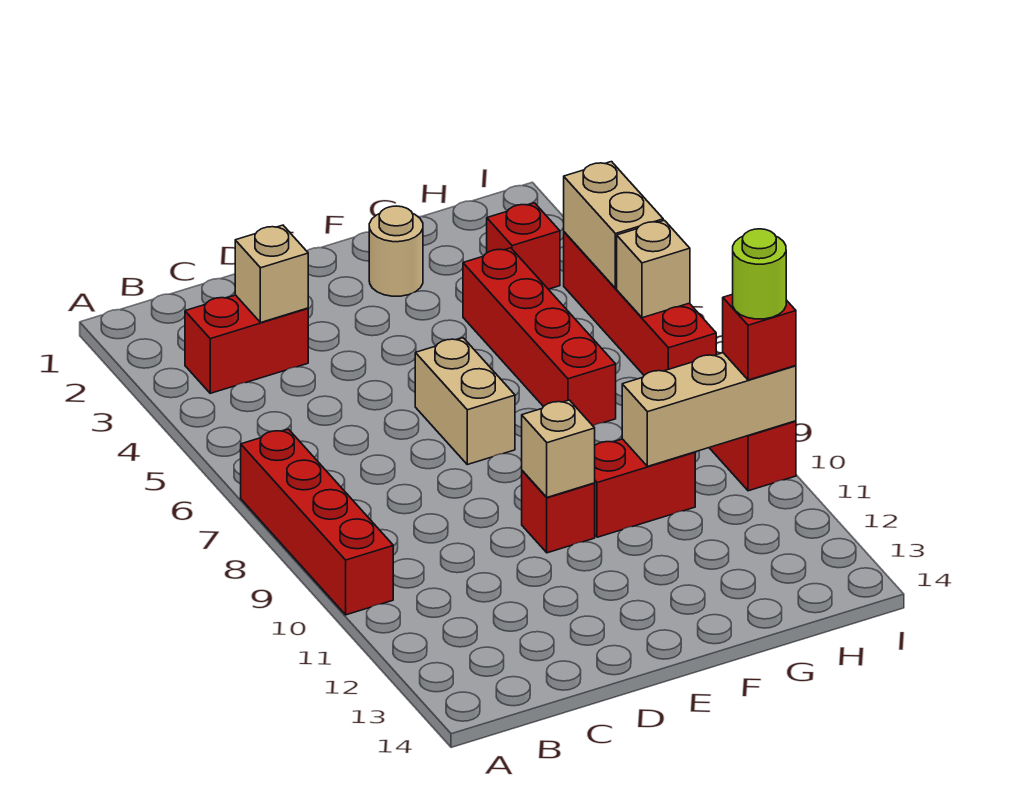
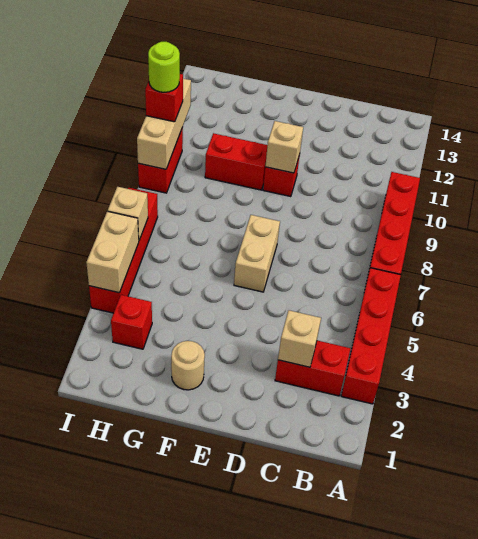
red brick G4:G7 level 1 -> red brick A3:A6 level 1
tan brick G10:I10 level 2 -> tan brick I9:I11 level 2

